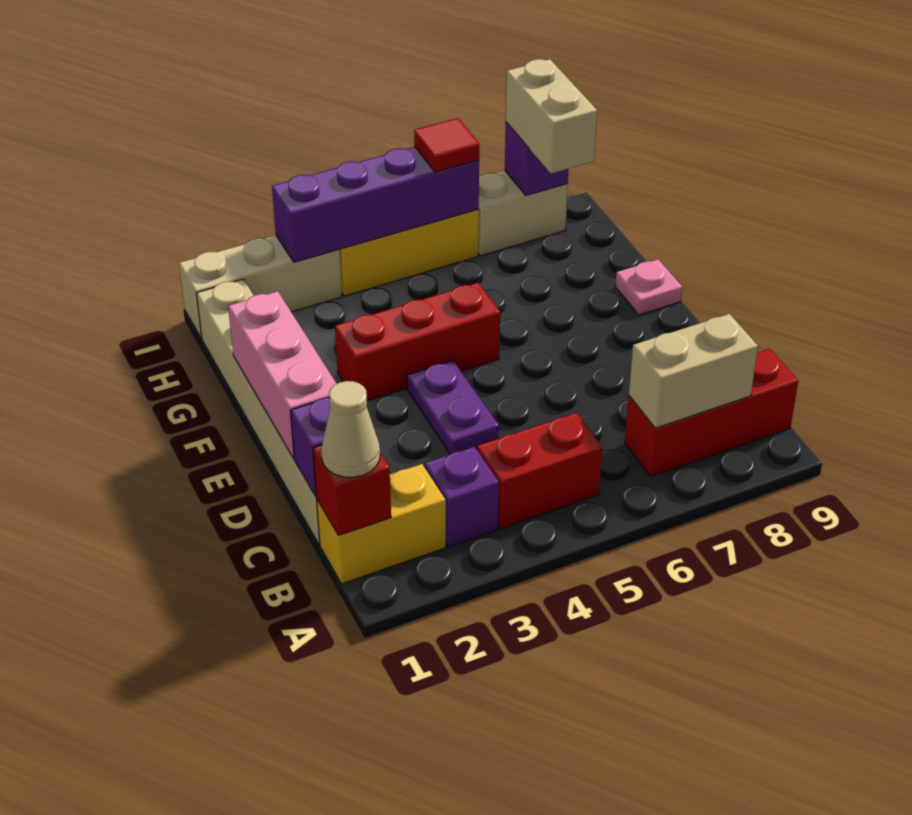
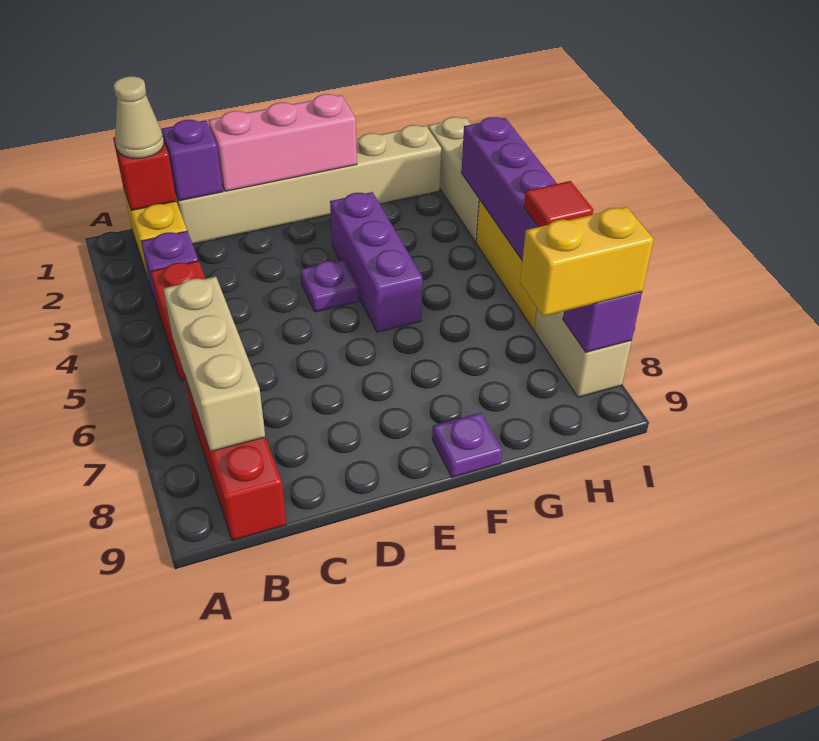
tan brick B7:B8 level 2 -> tan brick B6:B8 level 2
purple plate D4:E4 level 1 -> purple plate E4 level 1
red brick F3:F5 level 1 -> purple brick F3:F5 level 1
pink plate F9 level 1 -> purple plate F9 level 1
tan brick H8:I8 level 3 -> yellow brick H8:I8 level 3

